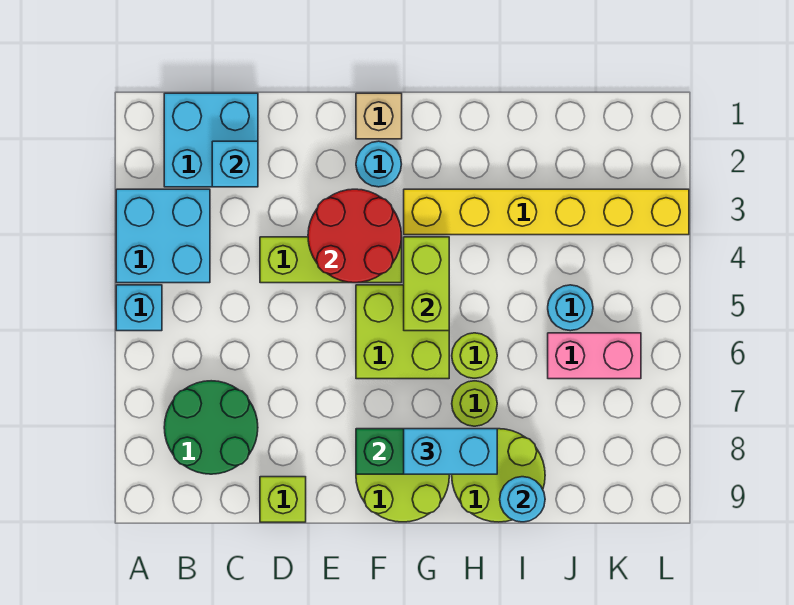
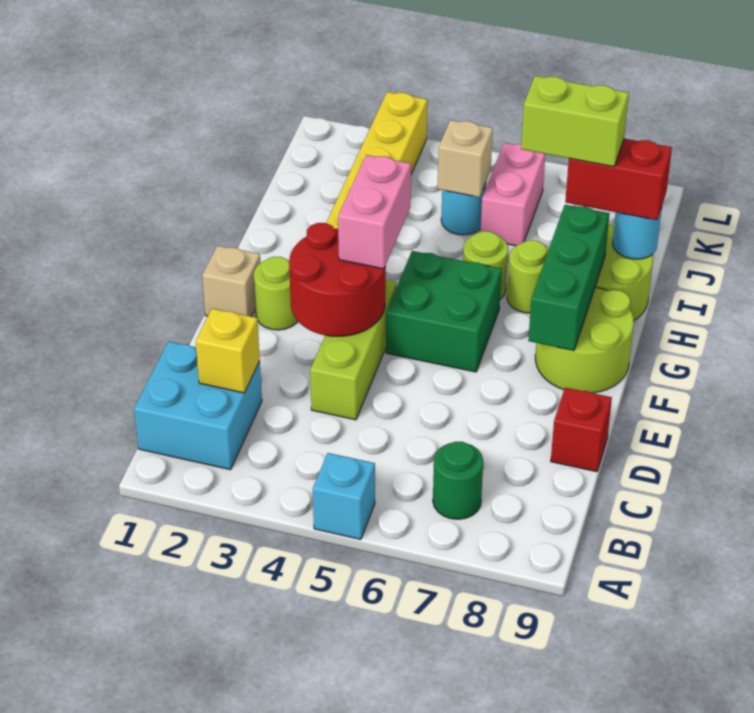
cyan brick A3:B4 level 1 -> none
green round brick B7:C8 level 1 -> green round brick B7 level 1
cyan brick C2 level 2 -> yellow brick C2 level 2
lime brick D9 level 1 -> red brick D9 level 1
cyan round brick F2 level 1 -> lime round brick F2 level 1
none -> pink brick F4:G4 level 3
lime brick F5:G6 level 1 -> green brick F5:G6 level 1
lime brick G4:G5 level 2 -> lime brick I7:I8 level 4
cyan brick G8:H8 level 3 -> none
none -> red brick I8:I9 level 3
none -> tan brick J5 level 2

